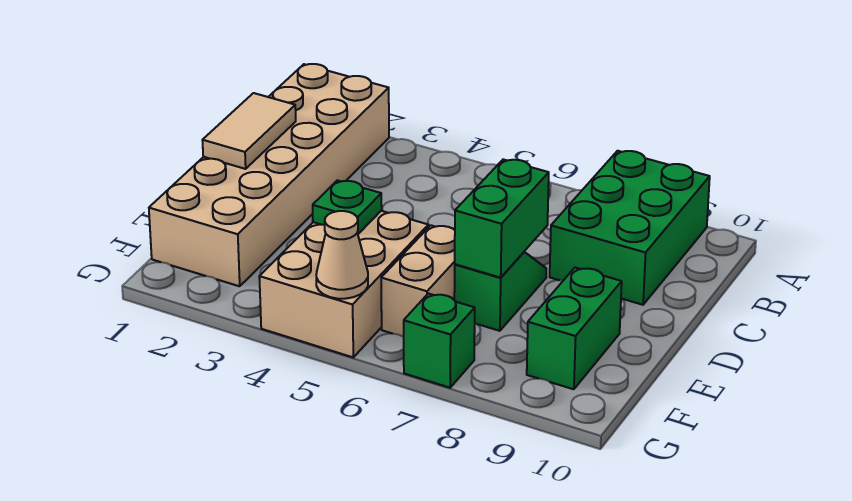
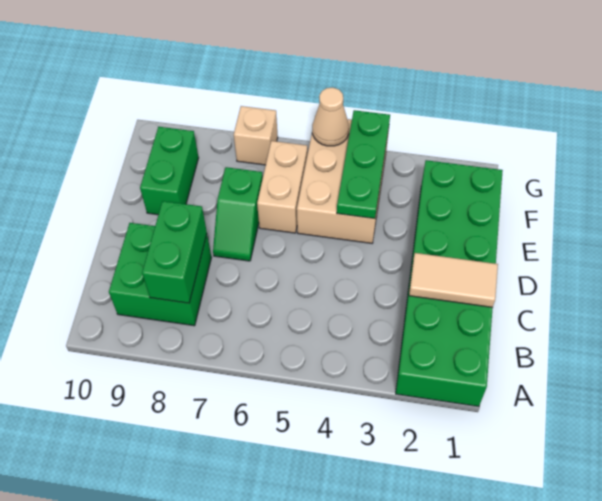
tan brick A1:F2 level 1 -> green brick A1:F2 level 1
green brick A8:C9 level 1 -> green brick B8:C9 level 1
tan tile C1:D1 level 2 -> tan tile C1:C2 level 2
green brick D7:E7 level 2 -> green brick B8:C8 level 2
green plate E4 level 2 -> green plate E4:G4 level 2
green brick G7 level 1 -> tan brick G7 level 1

